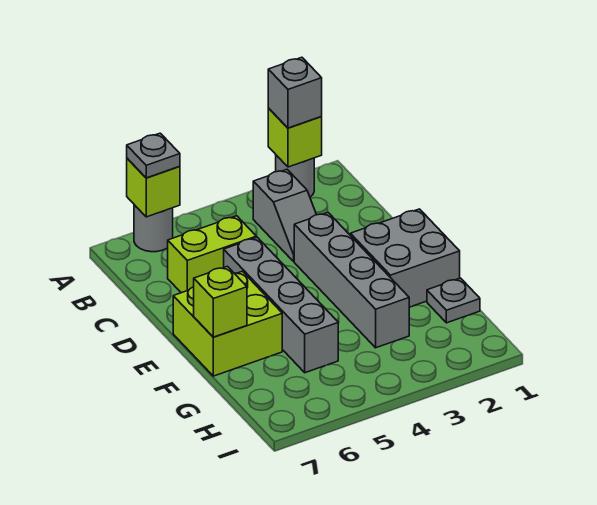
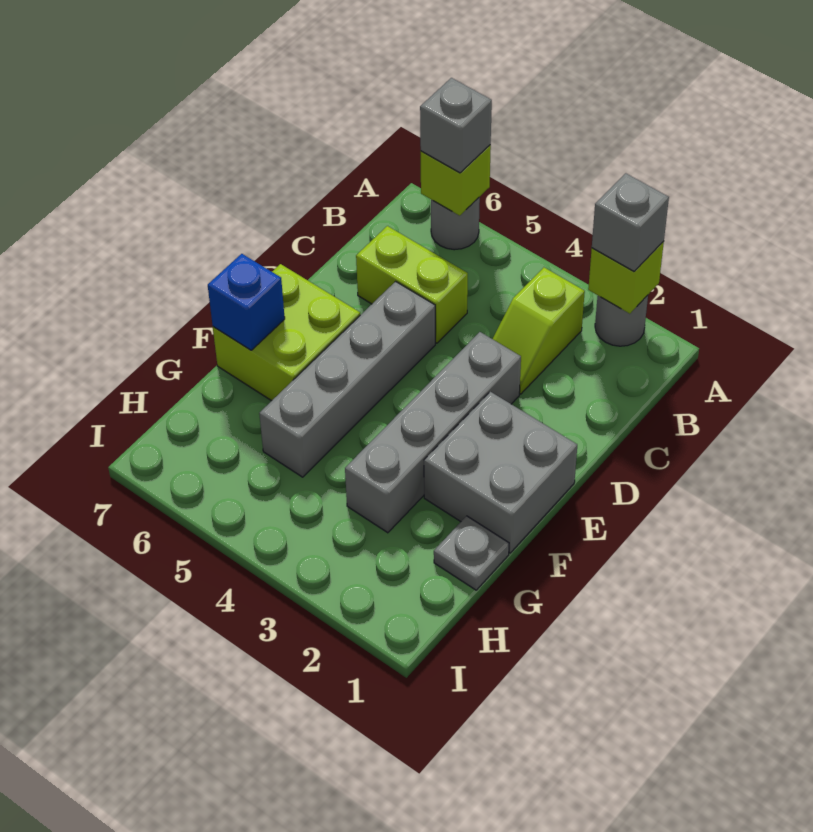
grey plate A6 level 3 -> grey brick A6 level 3
grey slope B3:C3 level 1 top B -> lime slope B3:C3 level 1 top B
lime brick F7 level 2 -> blue brick F7 level 2

